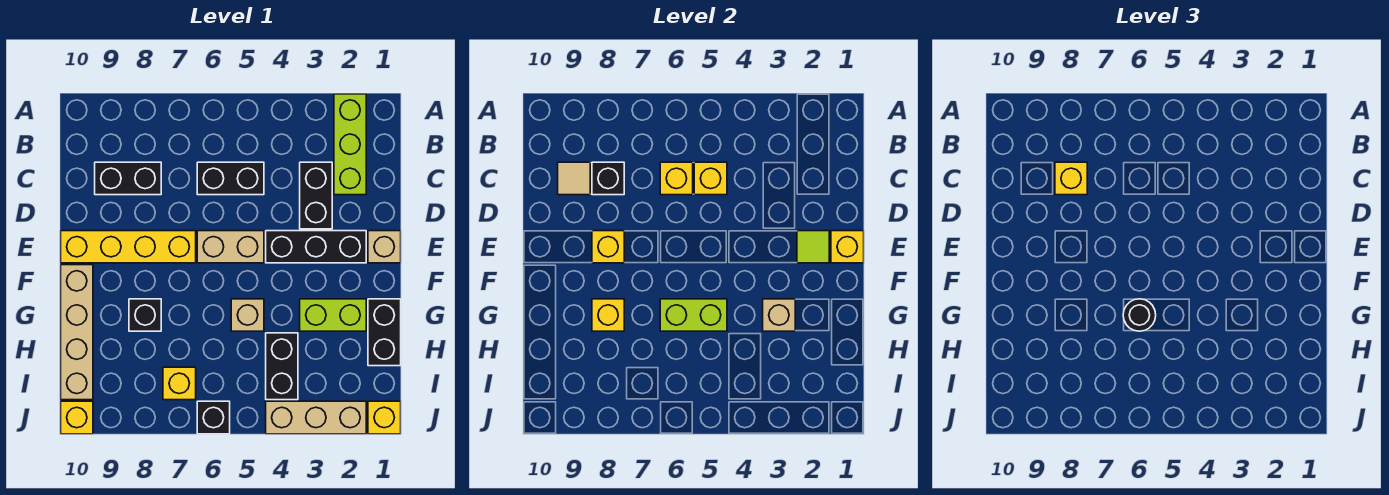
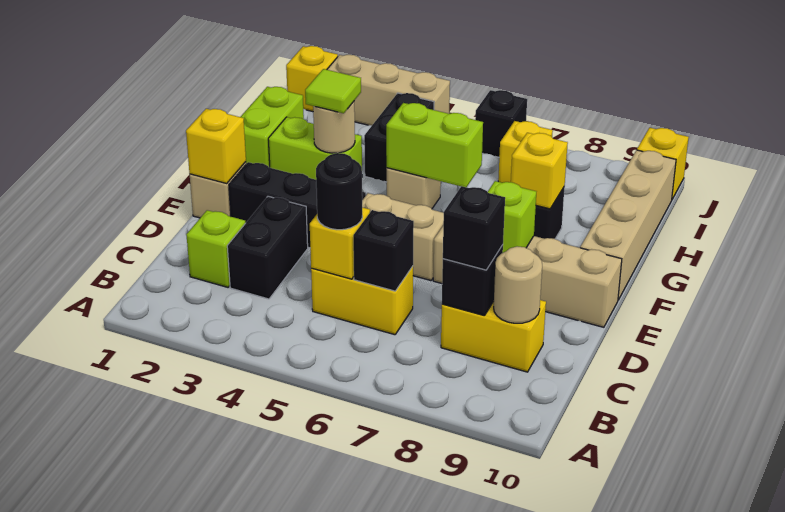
lime brick A2:C2 level 1 -> lime brick C2 level 1
black brick C5:C6 level 1 -> yellow brick C5:C6 level 1
yellow brick C6 level 2 -> black brick C6 level 2
black brick C8:C9 level 1 -> yellow brick C8:C9 level 1
yellow brick C8 level 3 -> black brick C8 level 3
tan tile C9 level 2 -> tan round brick C9 level 2
lime tile E2 level 2 -> lime tile G3 level 3
yellow brick E7:E10 level 1 -> tan brick E7:E10 level 1
yellow brick E8 level 2 -> lime brick E8 level 2
black brick G1:H1 level 1 -> lime brick G1:H1 level 1
tan brick G3 level 2 -> tan round brick G3 level 2
black round brick G6 level 3 -> black round brick C5 level 3

